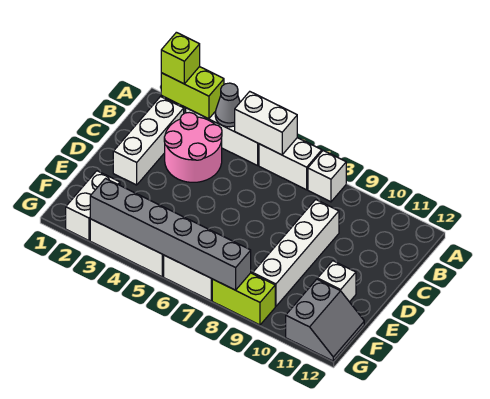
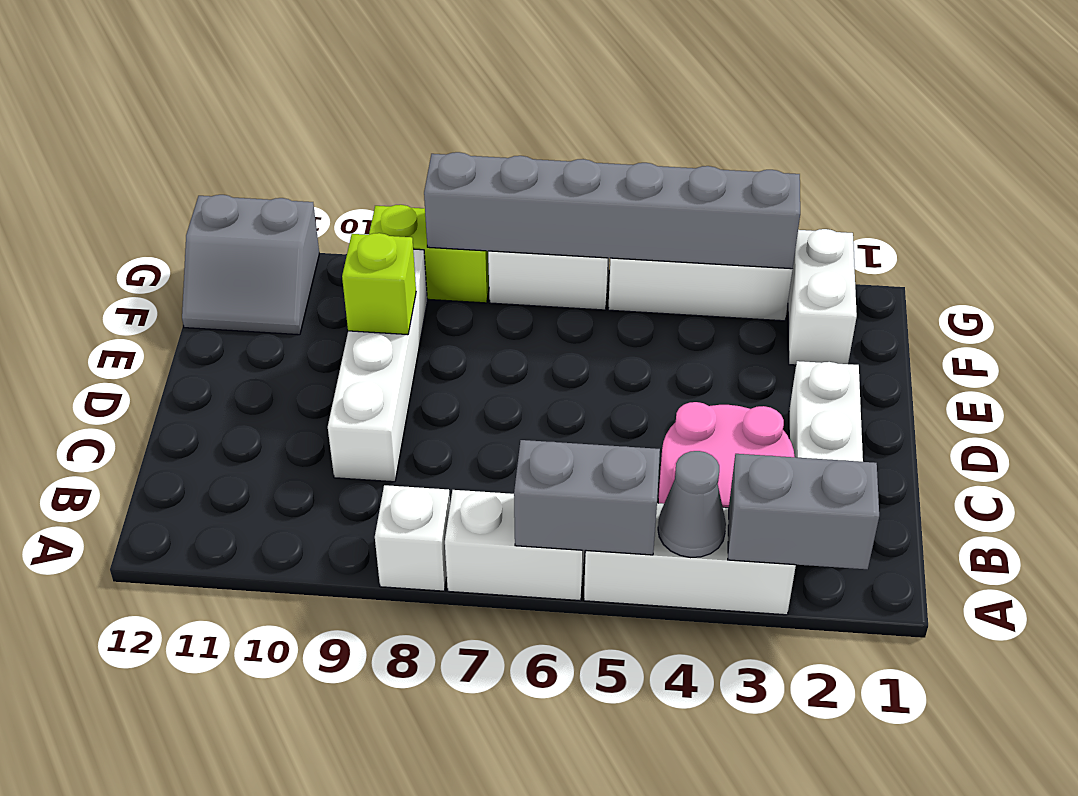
lime brick A2:A3 level 2 -> grey brick A2:A3 level 2
lime brick A2 level 3 -> lime brick E9 level 2
white brick A5:A6 level 2 -> grey brick A5:A6 level 2
white brick E11 level 1 -> none
grey slope F11:G12 level 1 top 11 -> grey slope F11:G12 level 1 top G

